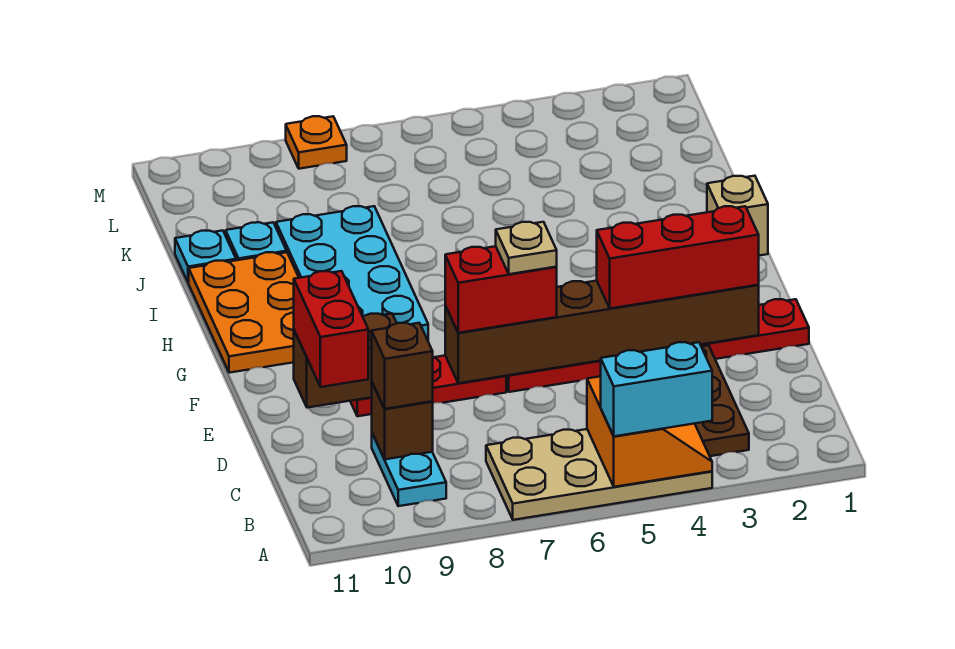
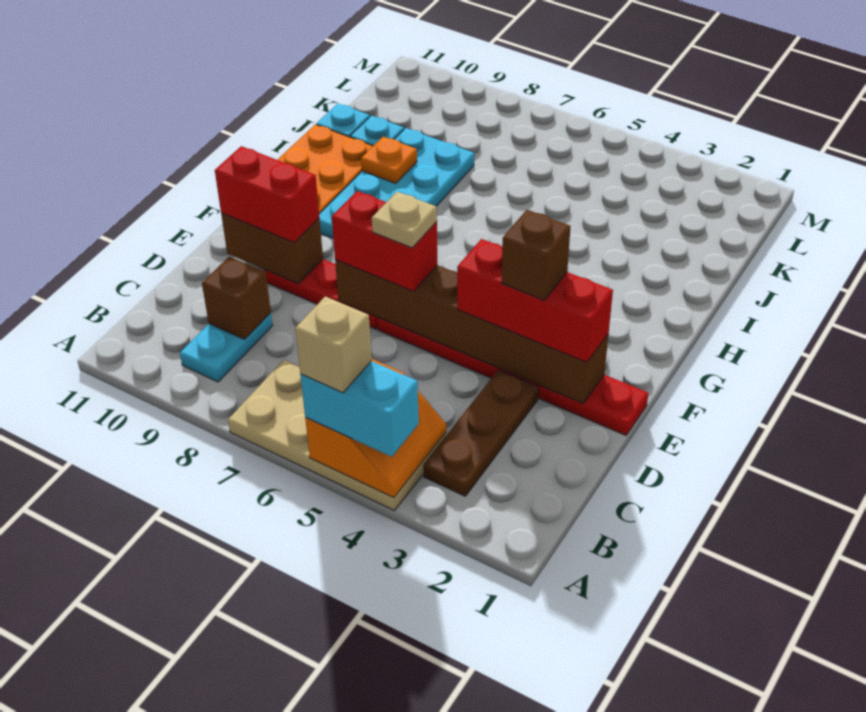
brown brick C9 level 3 -> brown brick E3 level 4
red brick D10:E10 level 3 -> red brick E9:E10 level 3
tan brick H1 level 1 -> tan brick A5 level 4
orange plate M8 level 1 -> orange plate I9 level 2

